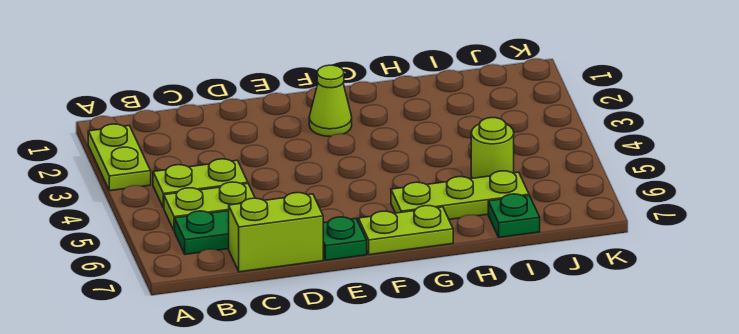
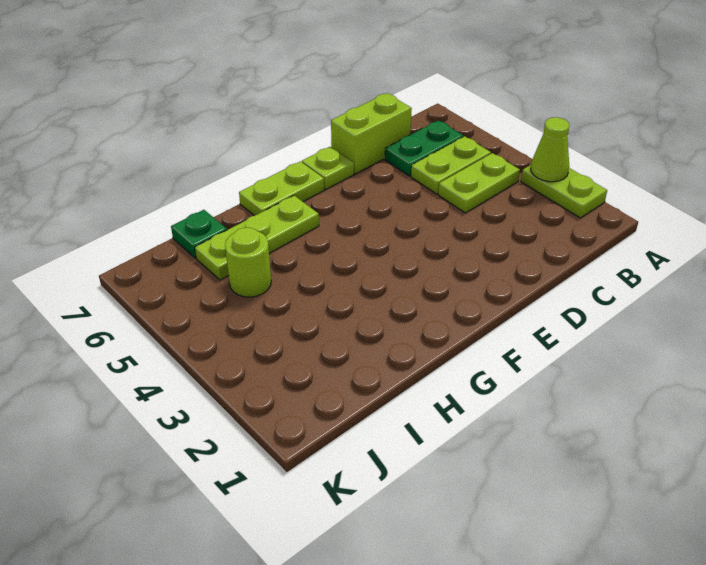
green plate E7 level 1 -> lime plate E7 level 1
lime cone F2 level 1 -> lime cone A3 level 2

